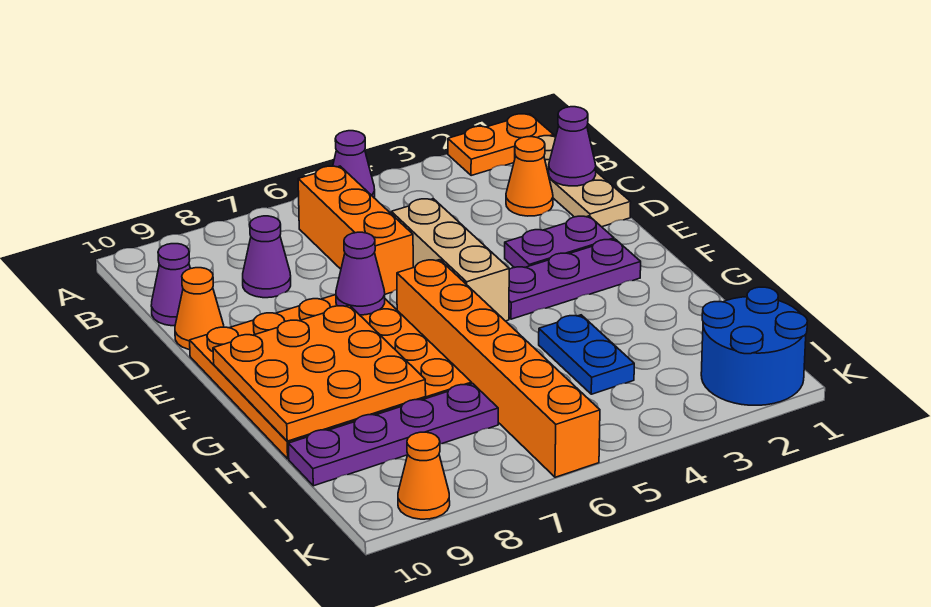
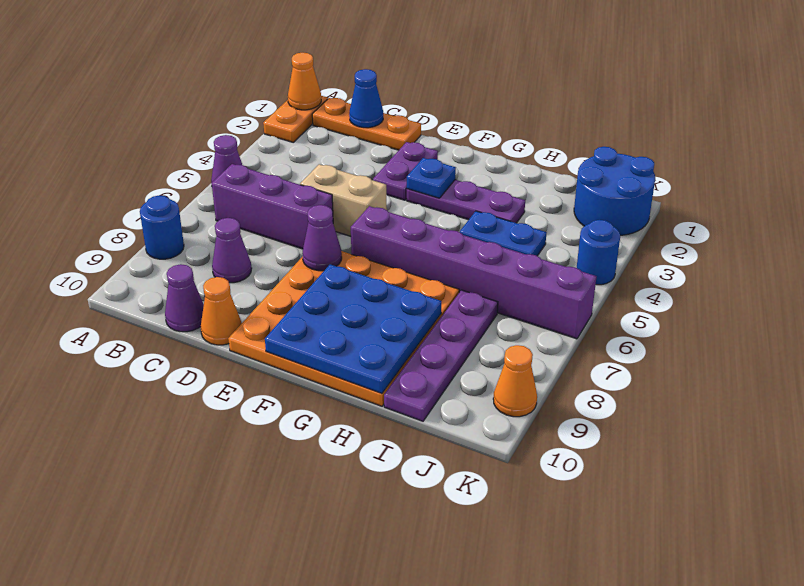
none -> blue round brick A8 level 1
tan plate B1:D1 level 1 -> orange plate B1:D1 level 1
orange brick B6:D6 level 1 -> purple brick B6:D6 level 1
purple cone C1 level 2 -> blue cone C1 level 2
orange cone C2 level 1 -> orange cone A1 level 2
tan brick D5:F5 level 1 -> tan brick D5:E5 level 1
purple plate F2:F4 level 1 -> purple plate F3:H3 level 1
none -> blue plate F3 level 2
orange brick F6:K6 level 1 -> purple brick F6:K6 level 1
orange plate F8:H10 level 2 -> blue plate F8:H10 level 2
none -> blue round brick K4 level 1

